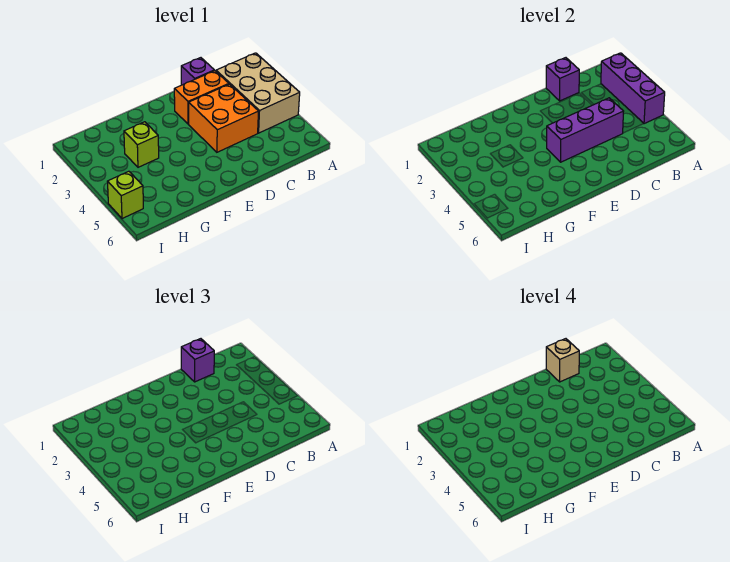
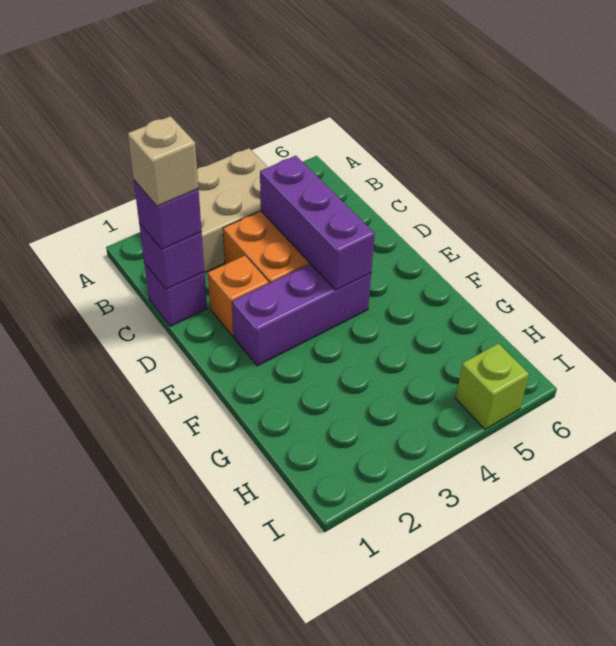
purple brick A2:A4 level 2 -> purple brick E2:E4 level 1
orange brick C2:D2 level 1 -> orange brick D2 level 1
lime brick G3 level 1 -> none

